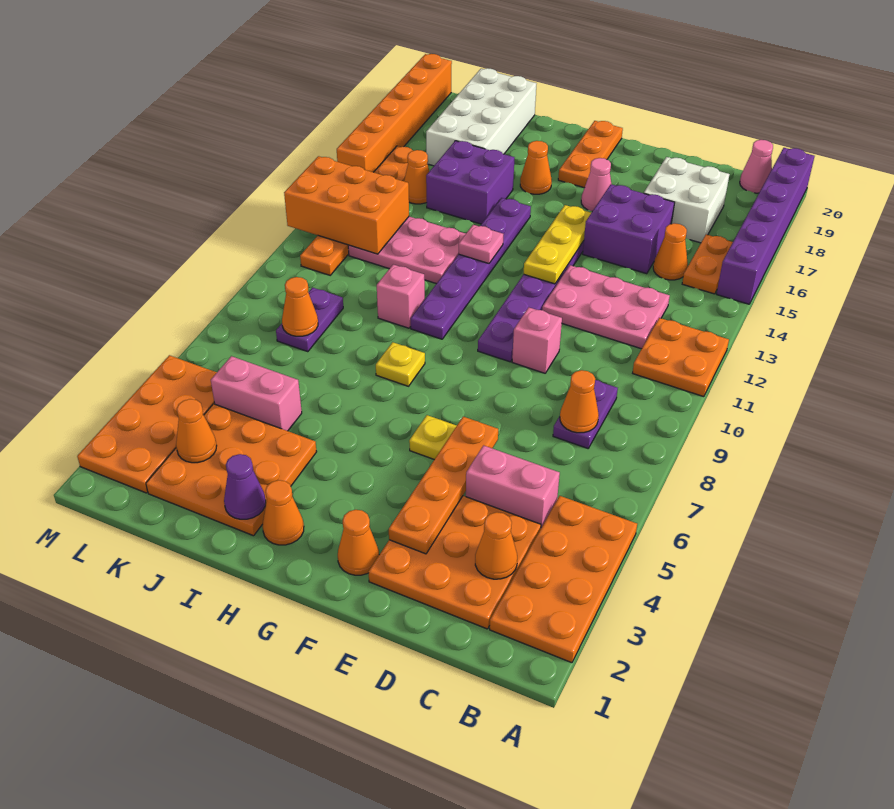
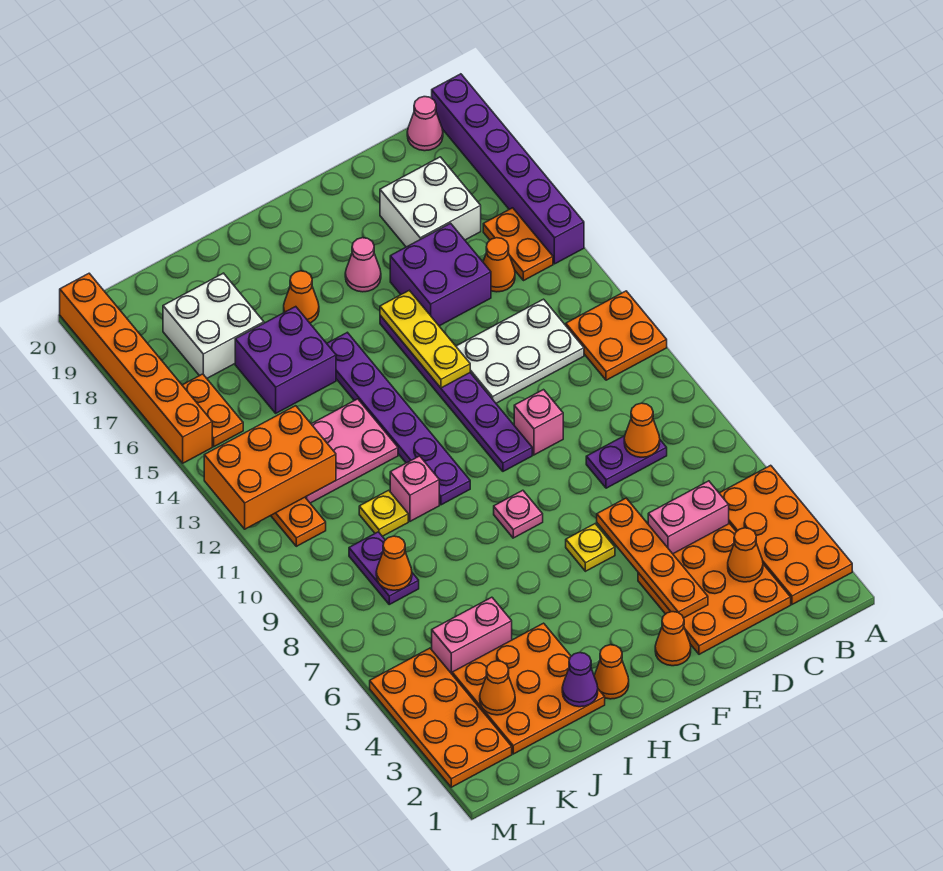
purple plate C8:C9 level 1 -> purple plate C8:D8 level 1
pink plate C12:E13 level 1 -> white plate C12:E13 level 1
orange plate G18:G20 level 1 -> none
yellow plate H8 level 1 -> yellow plate J10 level 1
pink plate H13 level 2 -> pink plate G8 level 1
white brick J17:K20 level 1 -> white brick J17:K18 level 1
orange cone K15 level 1 -> none

